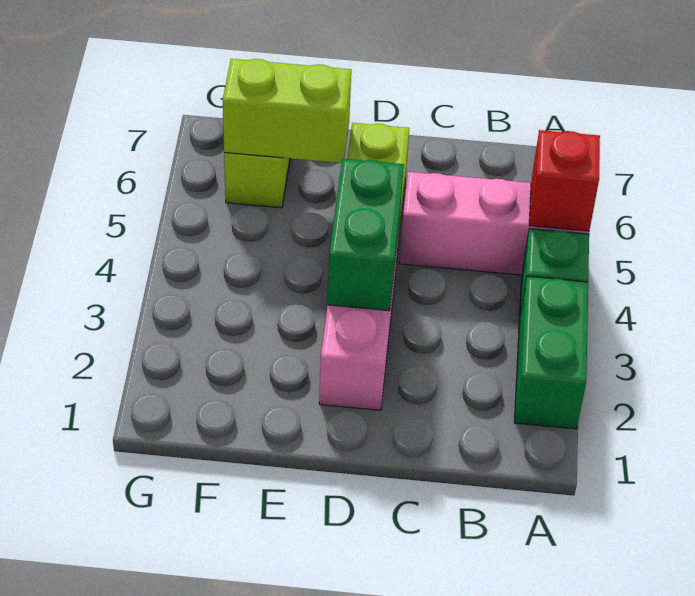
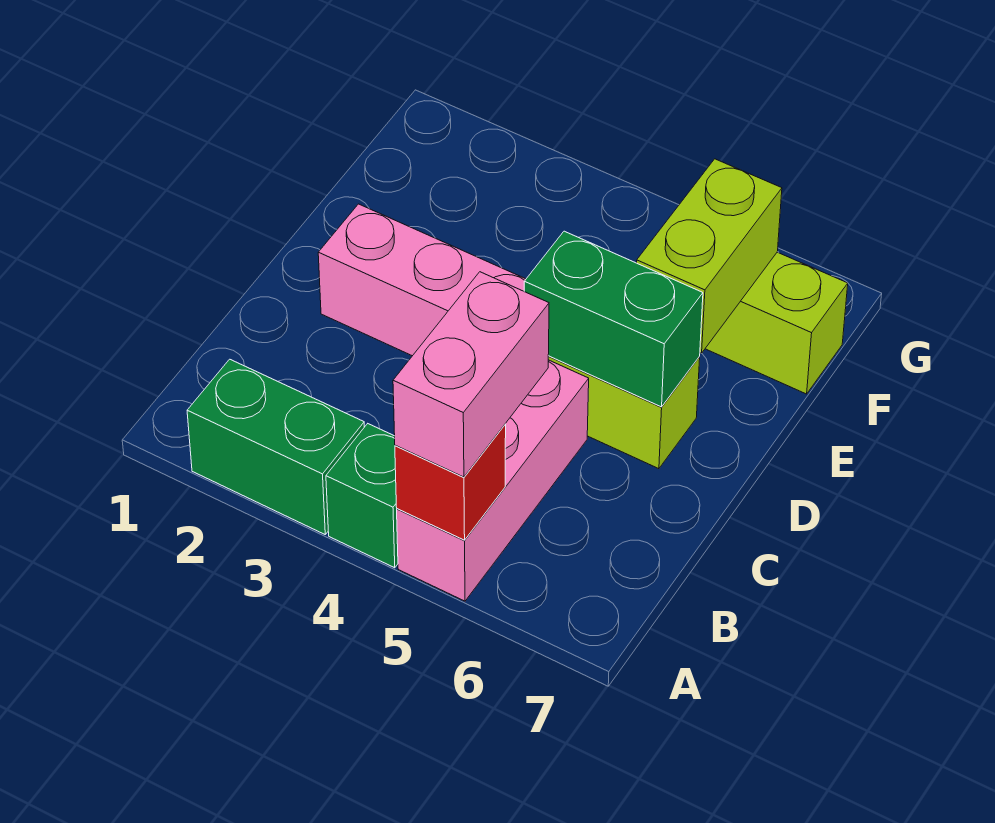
none -> pink brick A5:B5 level 3
green brick D3:D4 level 2 -> green brick D5:D6 level 2

